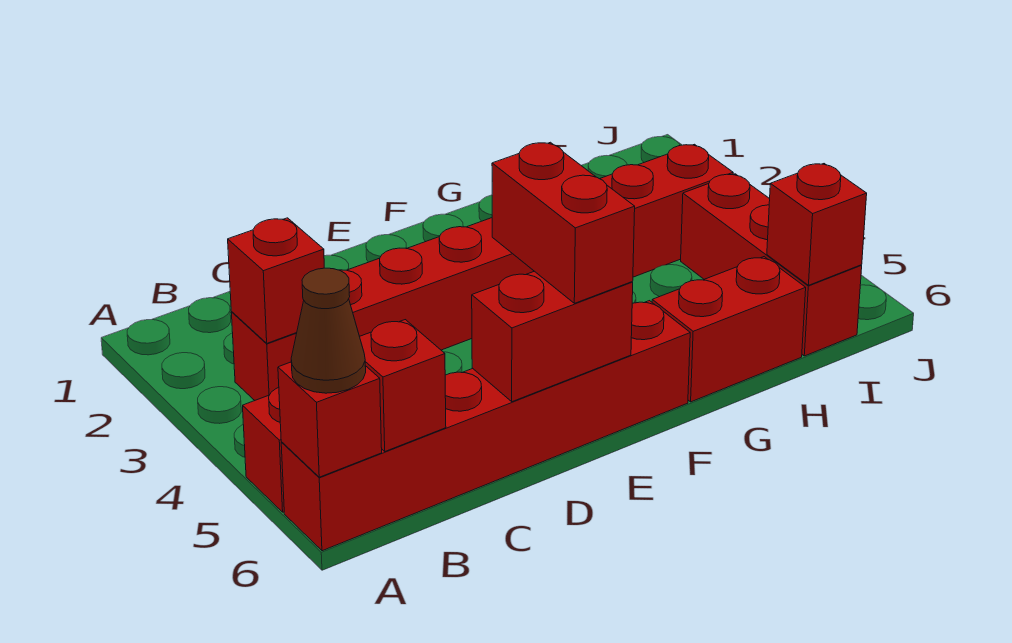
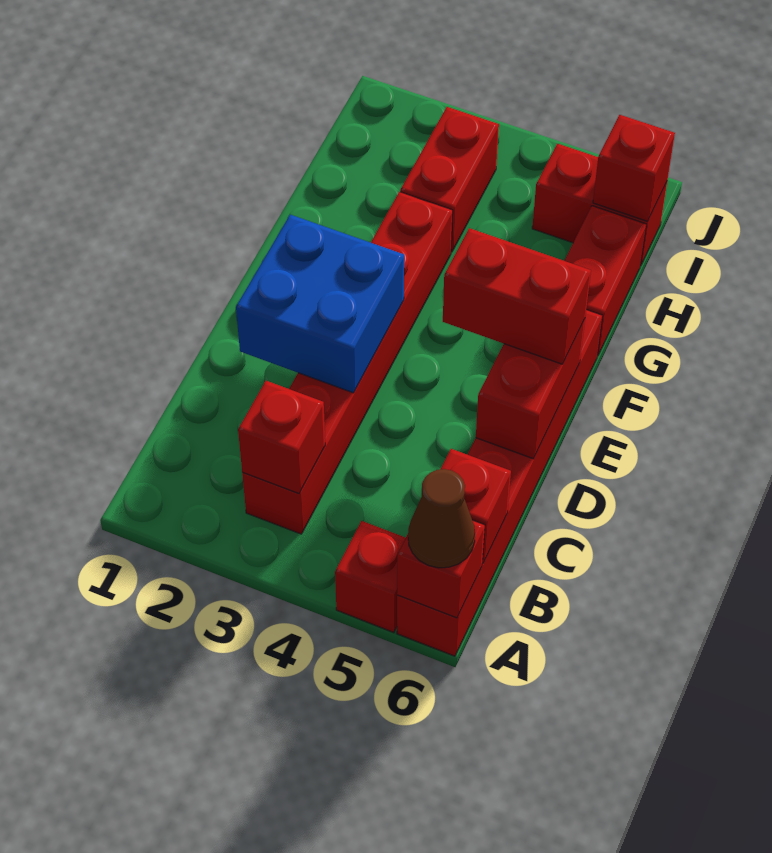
none -> blue brick D2:E3 level 2
red brick I4:I6 level 1 -> red brick I5:I6 level 1

